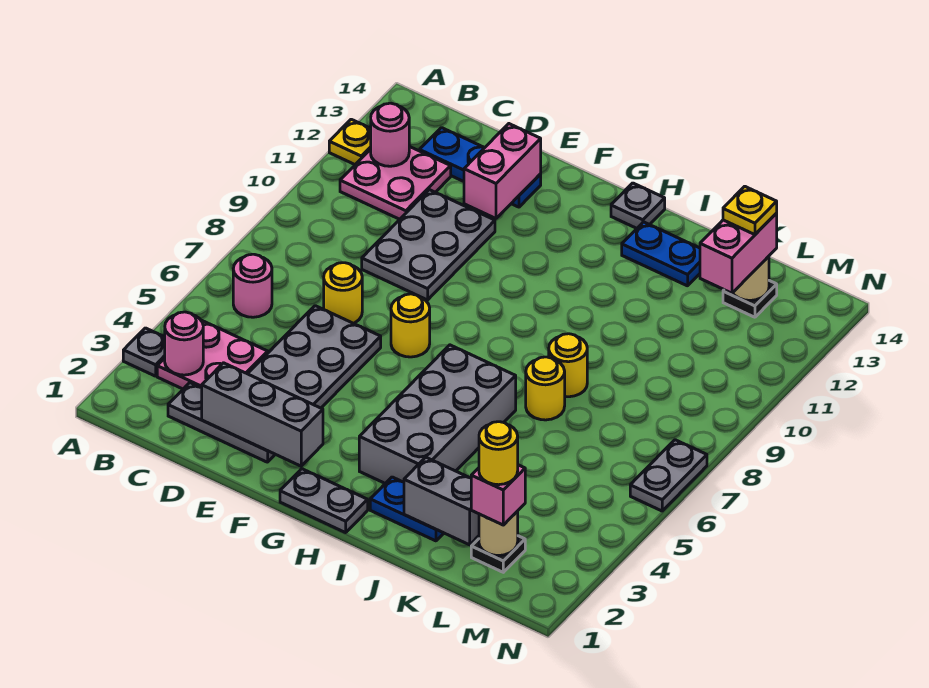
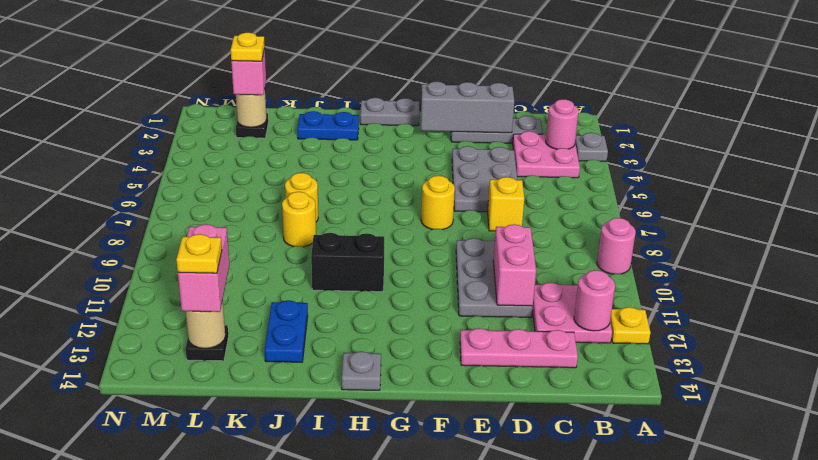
pink round brick B6 level 1 -> pink round brick A9 level 1
blue plate C13:E13 level 1 -> pink plate C13:E13 level 1
yellow round brick D7 level 1 -> yellow brick D7 level 1
pink brick E12:E13 level 2 -> pink brick D10:D11 level 2
grey brick H3:I6 level 1 -> none
none -> black brick H10:I10 level 1
blue plate I13:J13 level 1 -> blue plate J12:J13 level 1
grey brick J2:K2 level 2 -> none
yellow round brick L2 level 4 -> yellow plate L2 level 4
grey plate N6:N7 level 1 -> none

